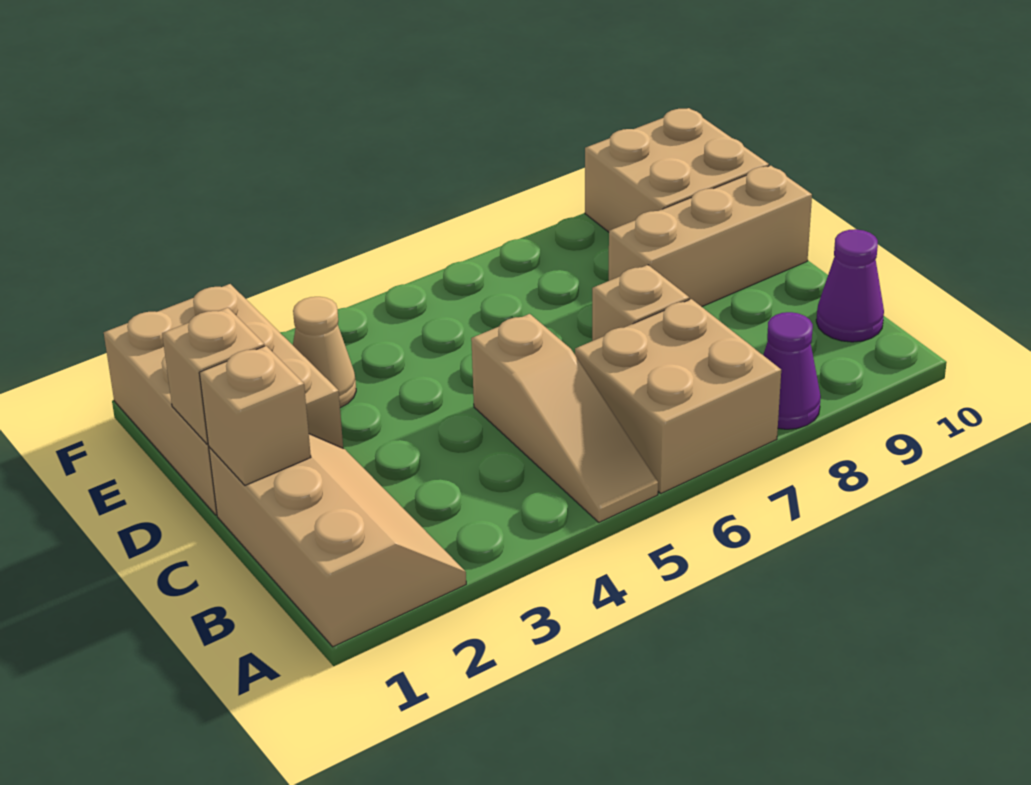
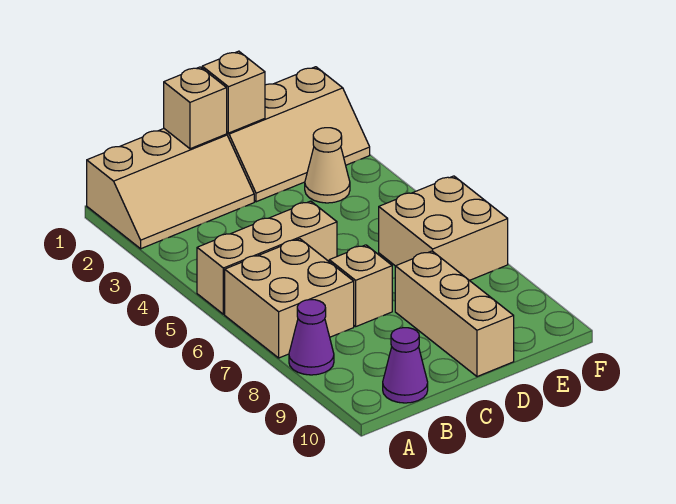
tan slope A5:C5 level 1 top C -> tan brick A5:C5 level 1
tan brick D1:F2 level 1 -> tan slope D1:F2 level 1 top 1
tan brick E9:F10 level 1 -> tan brick E6:F7 level 1

